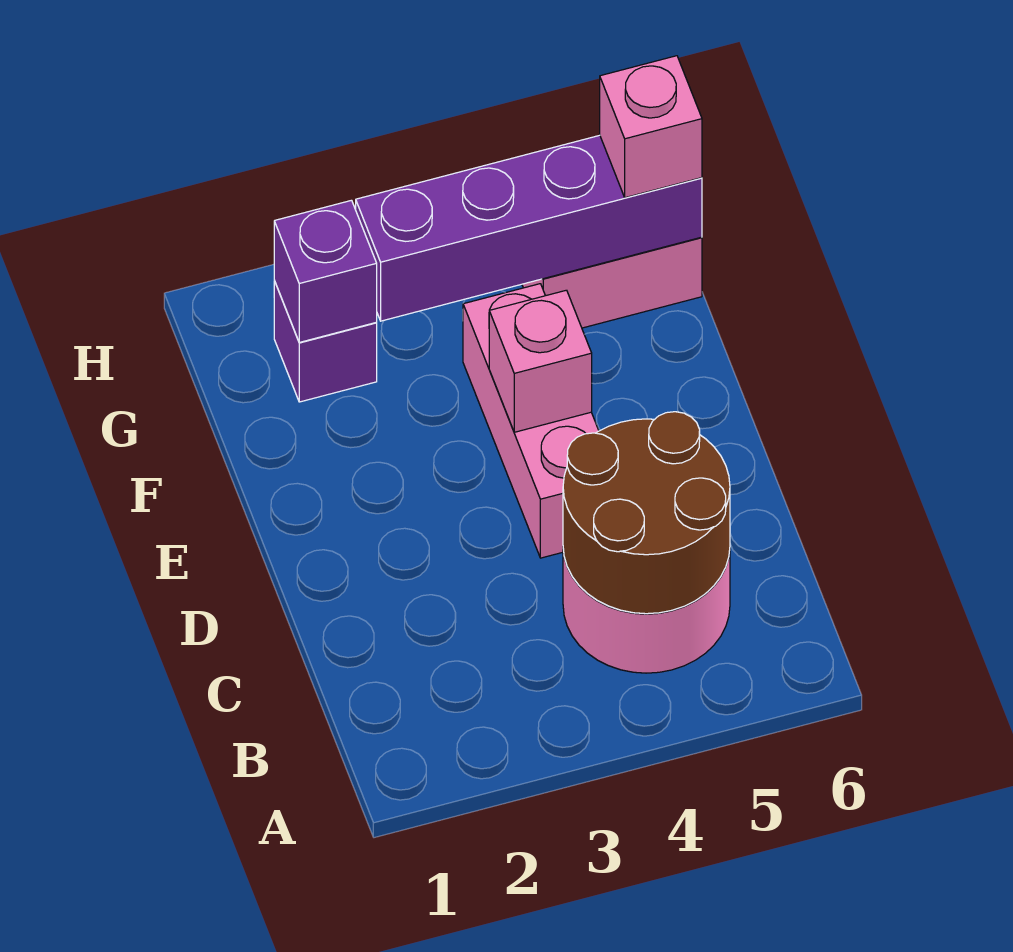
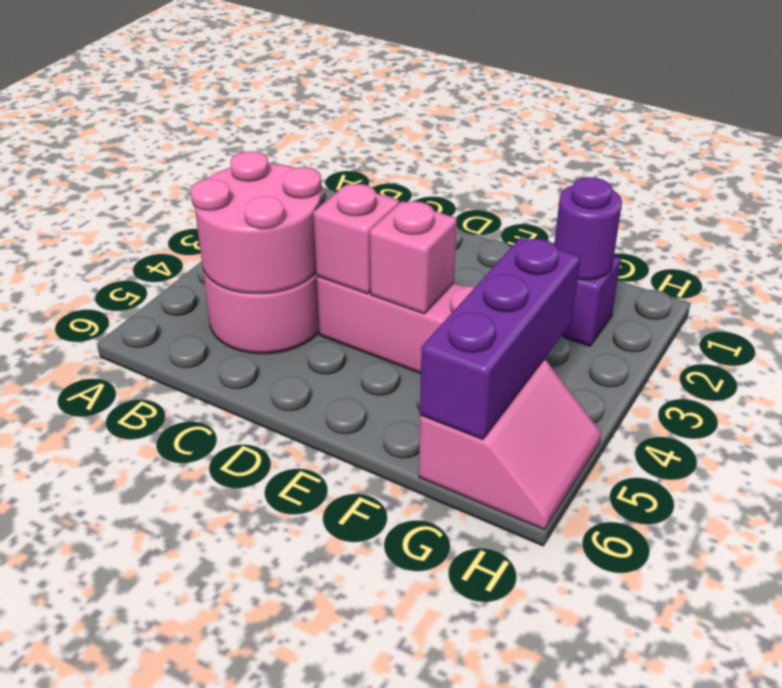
brown round brick B4:C5 level 2 -> pink round brick B4:C5 level 2
purple brick G2 level 2 -> purple round brick G2 level 2
purple brick G3:G6 level 2 -> purple brick G4:G6 level 2
pink brick G6 level 3 -> pink brick D4 level 2

